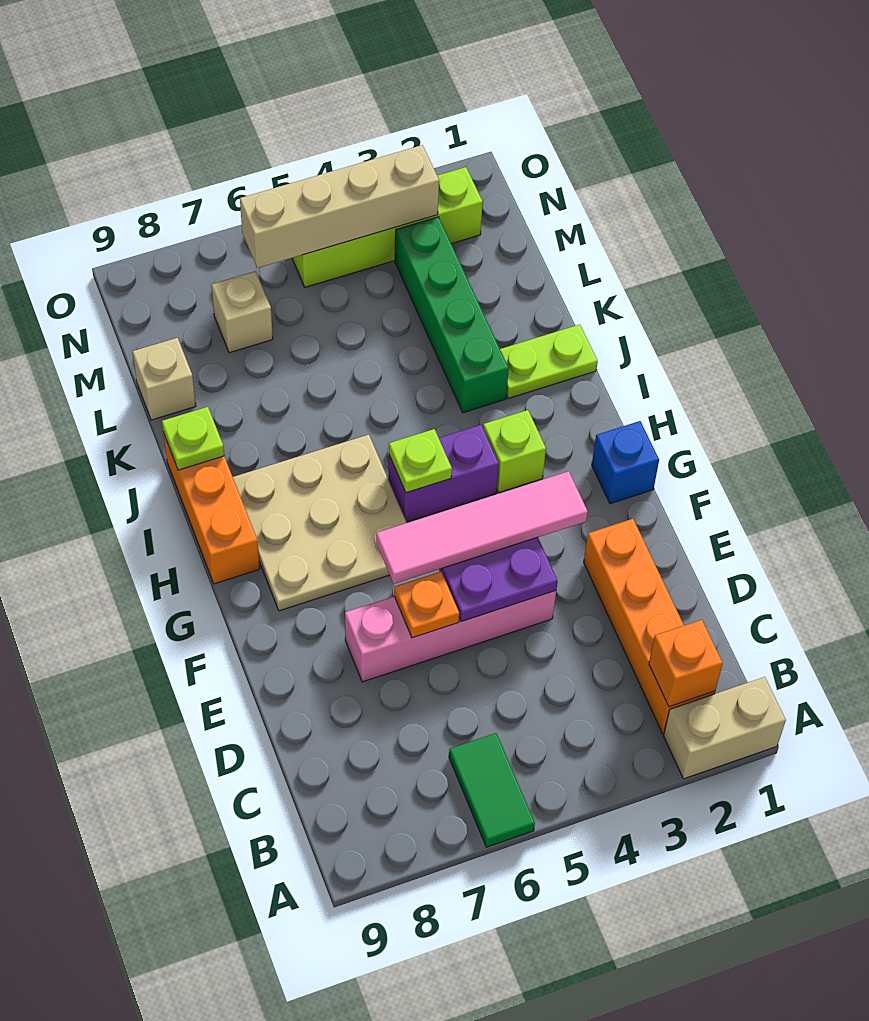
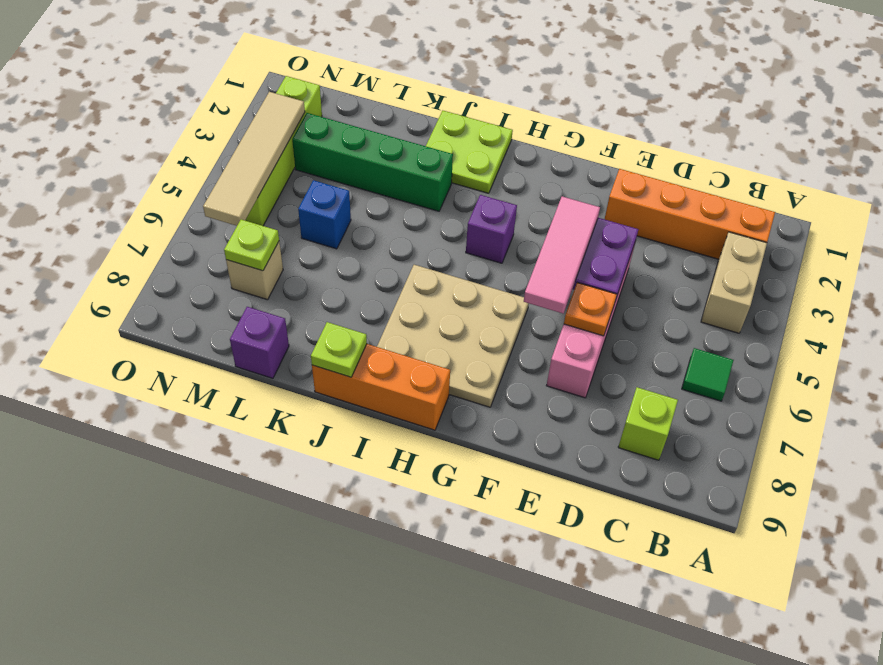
tan brick A1:A2 level 1 -> tan brick B3:B4 level 1
green tile A6:B6 level 1 -> green tile B6 level 1
orange brick B2 level 2 -> none
pink tile F3:F6 level 3 -> pink tile F4:F6 level 3
blue brick G1 level 1 -> blue brick L5 level 1
lime brick H3 level 1 -> lime brick C8 level 1
purple brick H4:H5 level 1 -> purple brick H4 level 1
lime plate H5 level 2 -> lime plate M7 level 2
lime plate J1:J2 level 1 -> lime plate I1:J2 level 1
tan brick L9 level 1 -> purple brick L9 level 1
tan brick N3:N6 level 2 -> tan tile N3:N6 level 2

